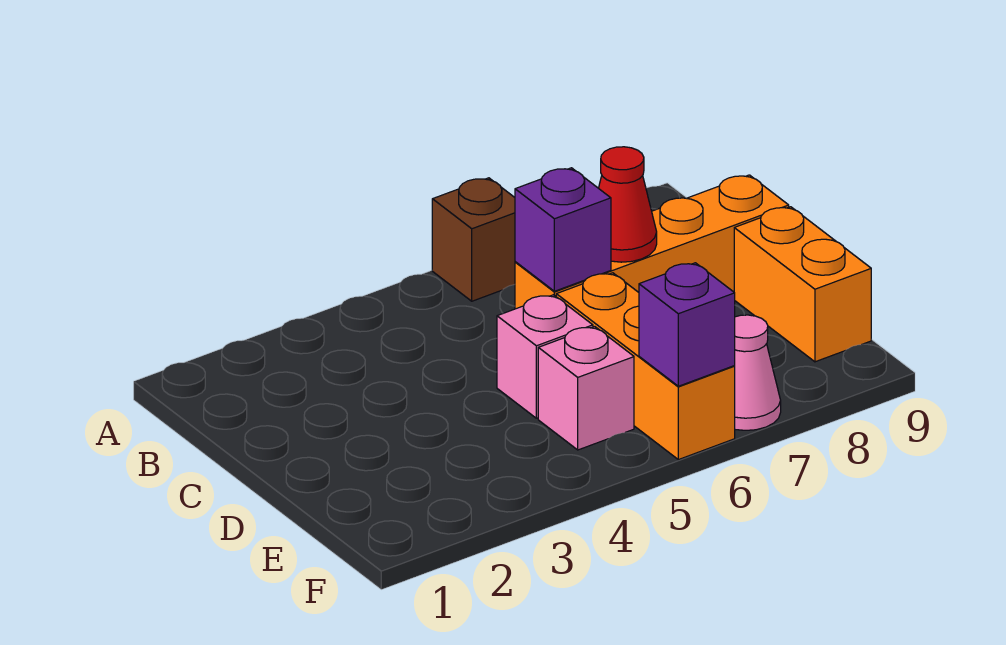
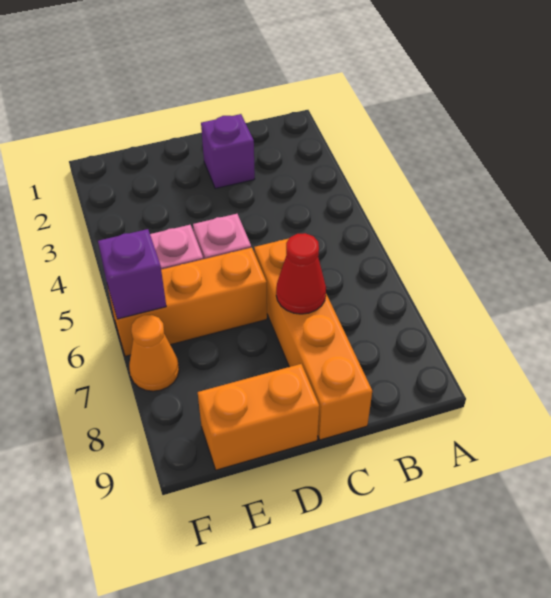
brown brick A6 level 1 -> none
purple brick C6 level 2 -> purple brick C2 level 1
pink cone F7 level 1 -> orange cone F7 level 1

